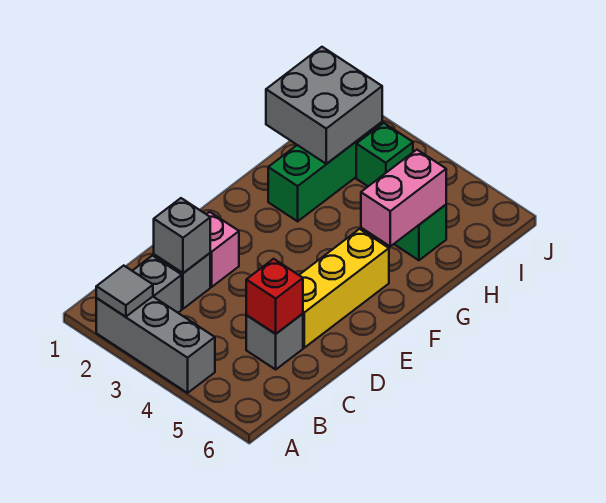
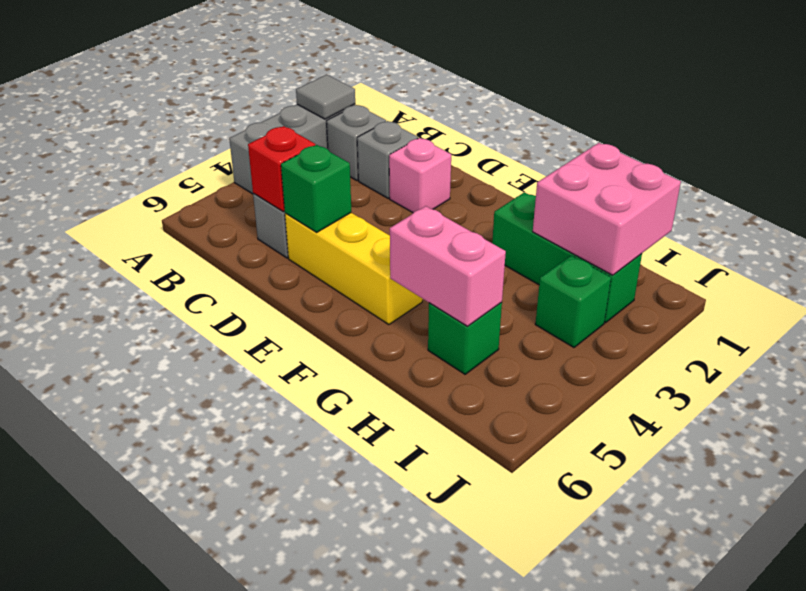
grey brick C2 level 2 -> none
none -> green brick D5 level 2
grey brick H1:I2 level 2 -> pink brick H1:I2 level 2

